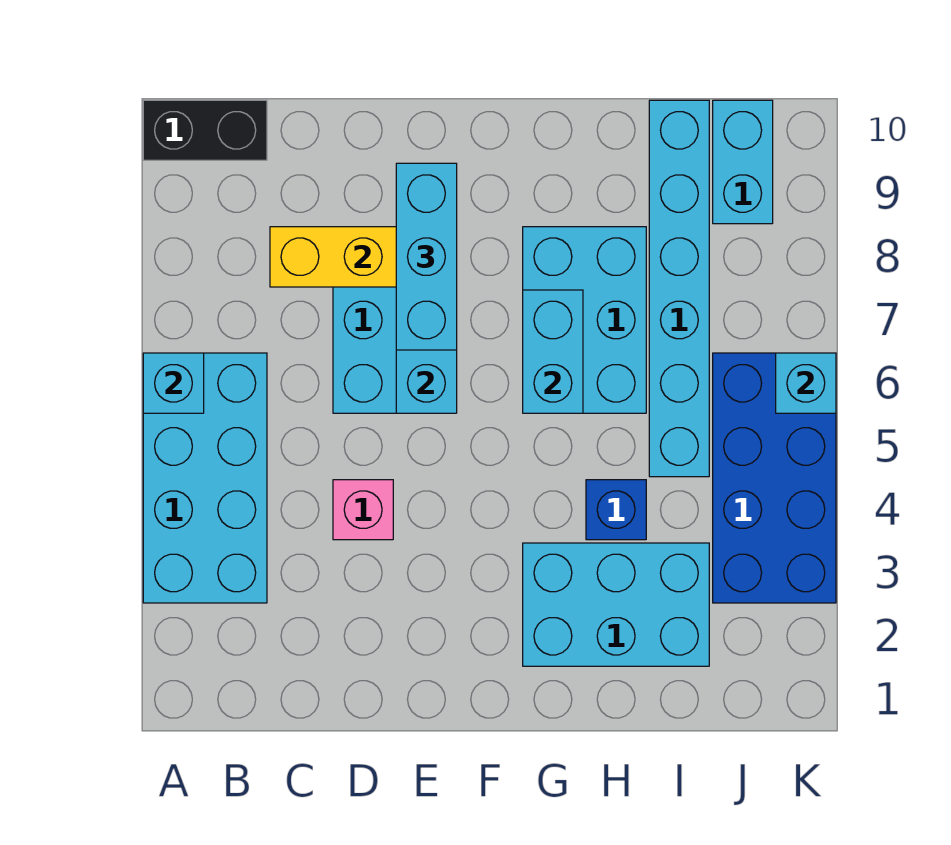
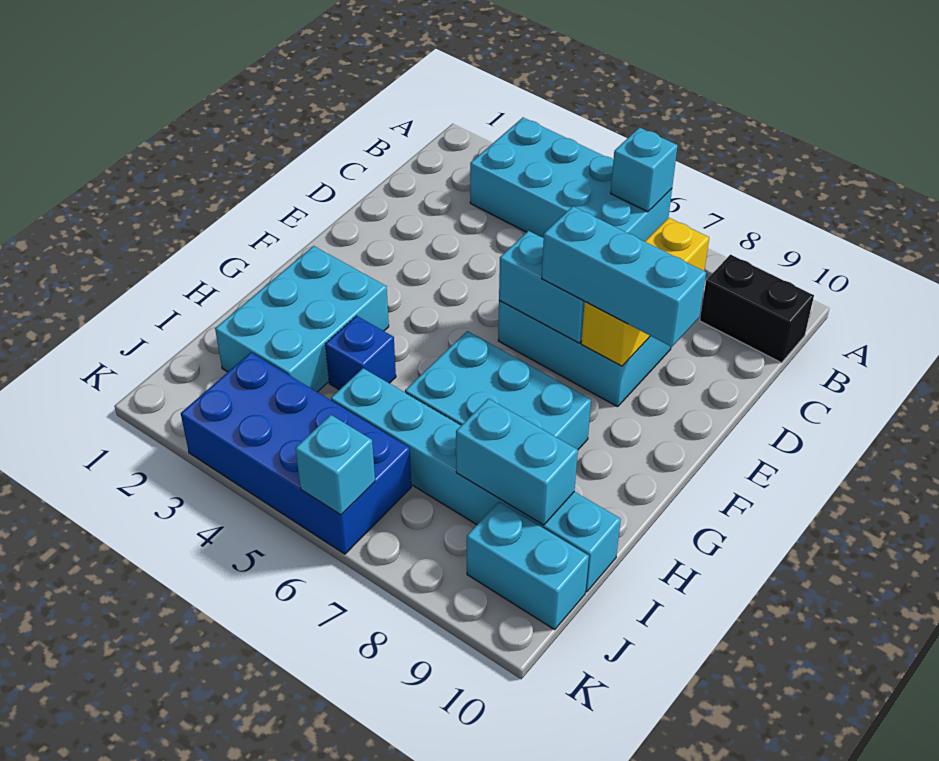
black brick A10:B10 level 1 -> black brick B9:B10 level 1
pink brick D4 level 1 -> none
cyan brick G6:G7 level 2 -> cyan brick I8:I9 level 2

